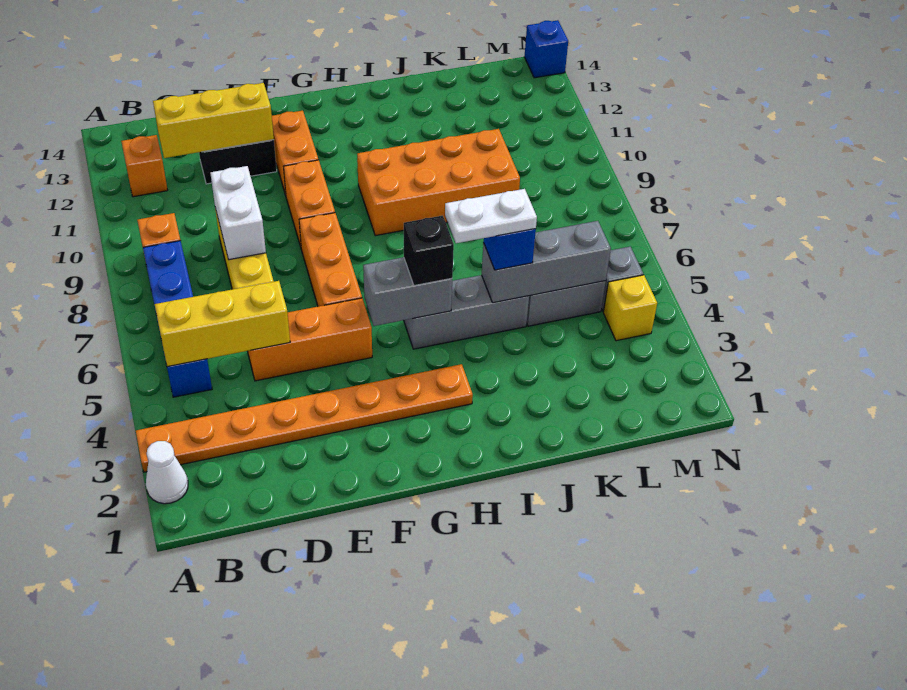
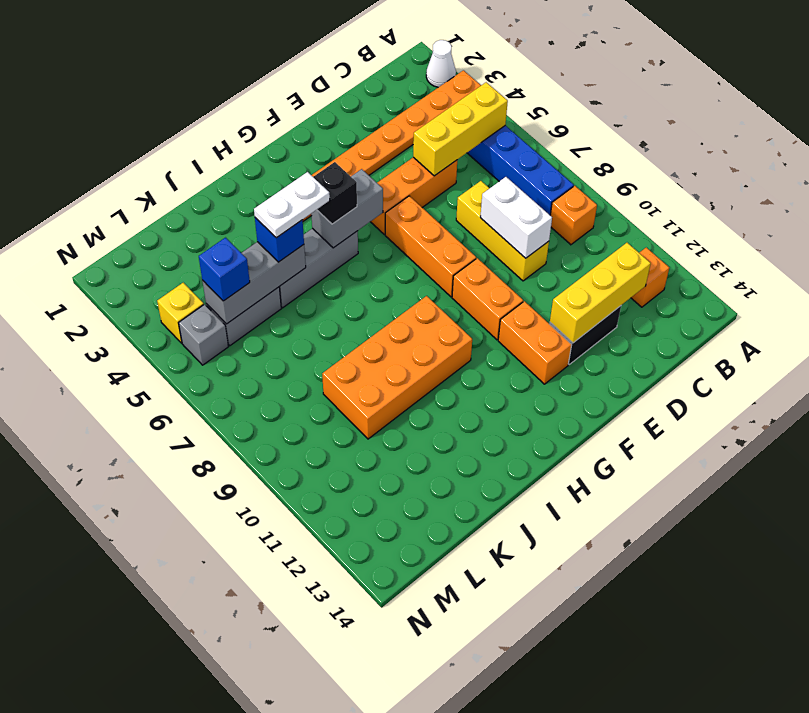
blue brick N14 level 1 -> blue brick L5 level 3

